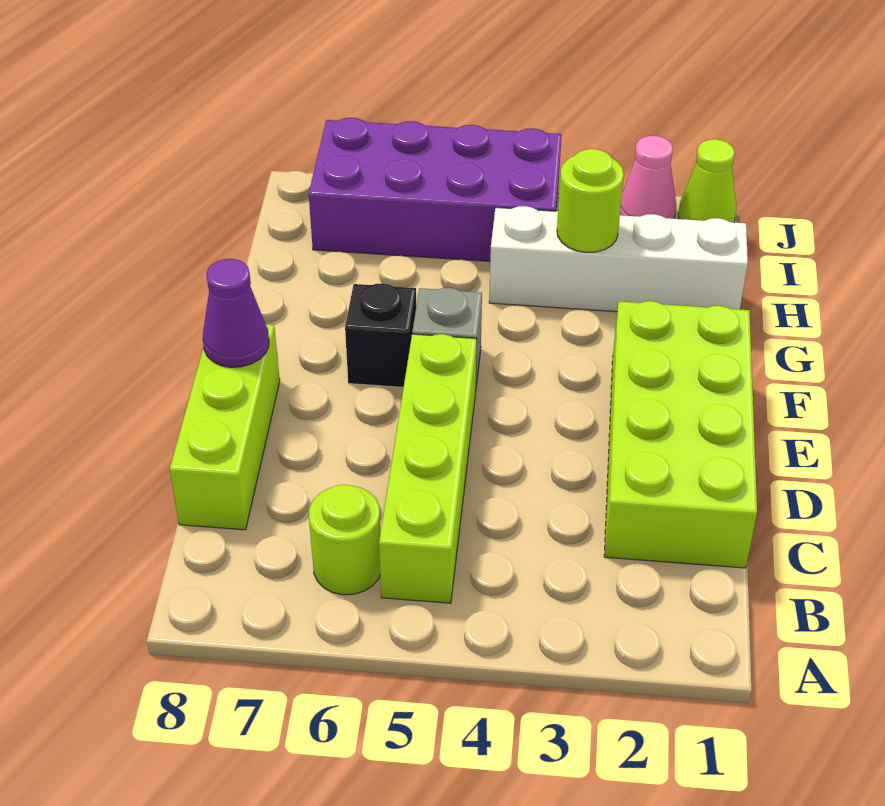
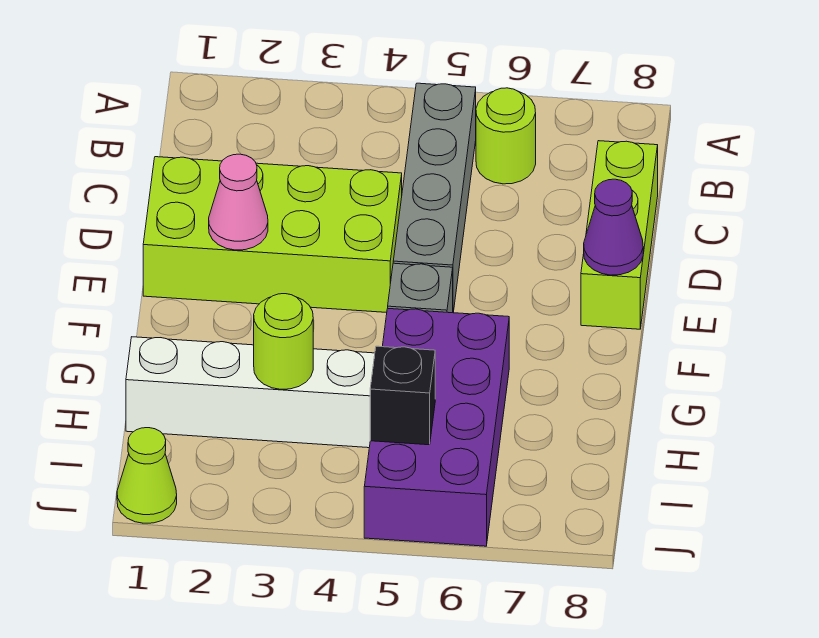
lime brick B5:E5 level 1 -> grey brick B5:E5 level 1
lime brick C1:F2 level 1 -> lime brick D1:E4 level 1
black brick F6 level 1 -> black brick I5 level 2
purple brick I4:J7 level 1 -> purple brick G5:J6 level 1
pink cone J2 level 1 -> pink cone E2 level 2

